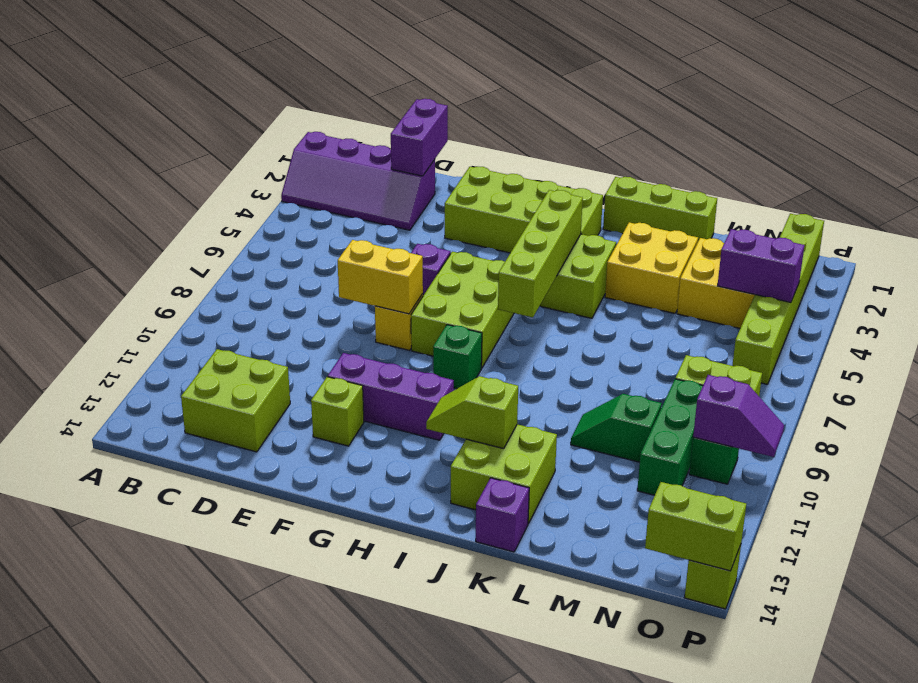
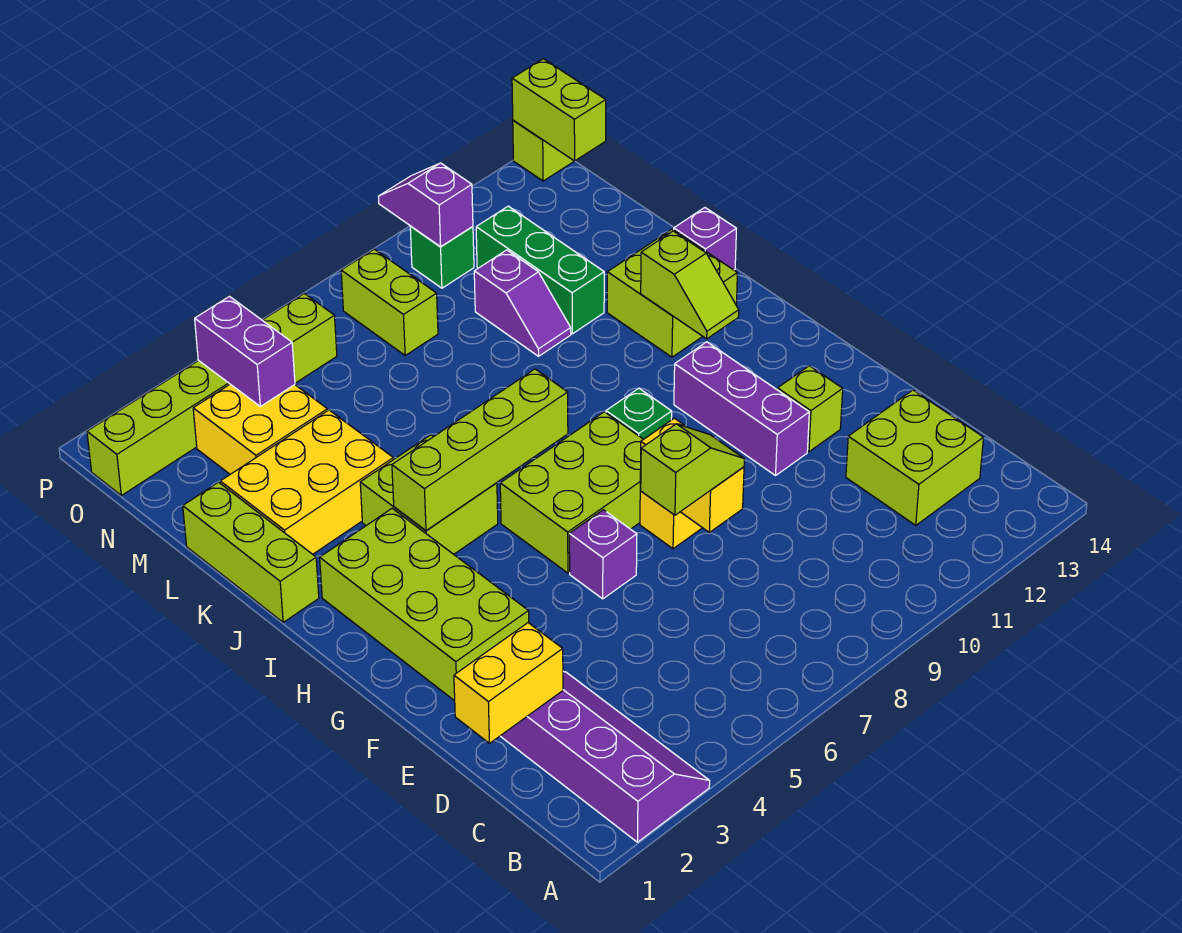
purple brick D1:D2 level 2 -> yellow brick D1:D2 level 2
none -> lime slope E7:E8 level 3 top 7
yellow brick K3:L4 level 1 -> yellow brick K2:L4 level 1
green slope L10:M10 level 1 top M -> purple slope L10:M10 level 1 top M
green brick N9:N11 level 1 -> green brick L11:N11 level 1

